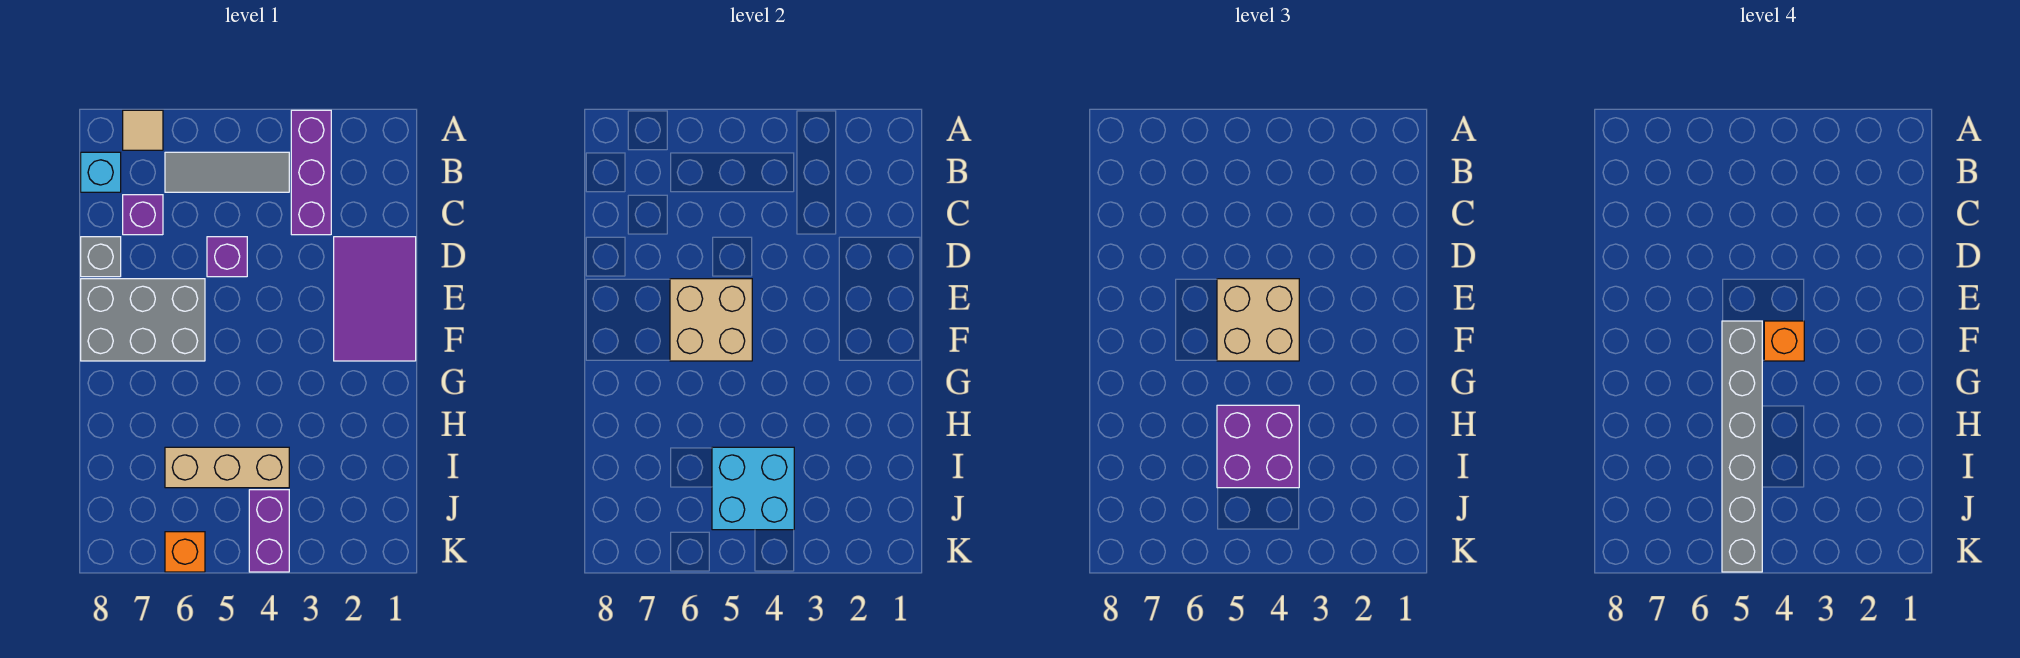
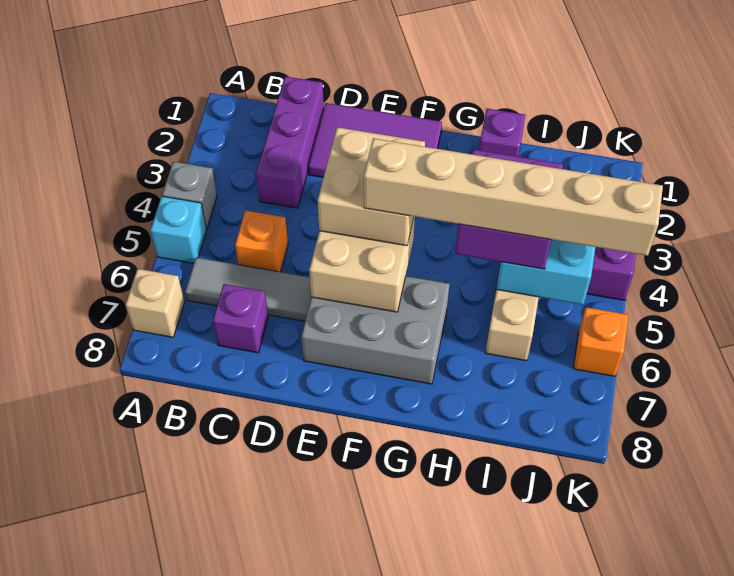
purple brick A3:C3 level 1 -> purple brick C1:C3 level 1
tan tile A7 level 1 -> tan brick A7 level 1
grey tile B4:B6 level 1 -> grey tile B6:D6 level 1
cyan brick B8 level 1 -> cyan brick A5 level 1
purple brick D5 level 1 -> purple brick H1 level 1
grey brick D8 level 1 -> grey brick A4 level 1
grey brick E6:F8 level 1 -> grey brick E6:G7 level 1
orange brick F4 level 4 -> orange brick C5 level 1
grey brick F5:K5 level 4 -> tan brick F5:K5 level 4

